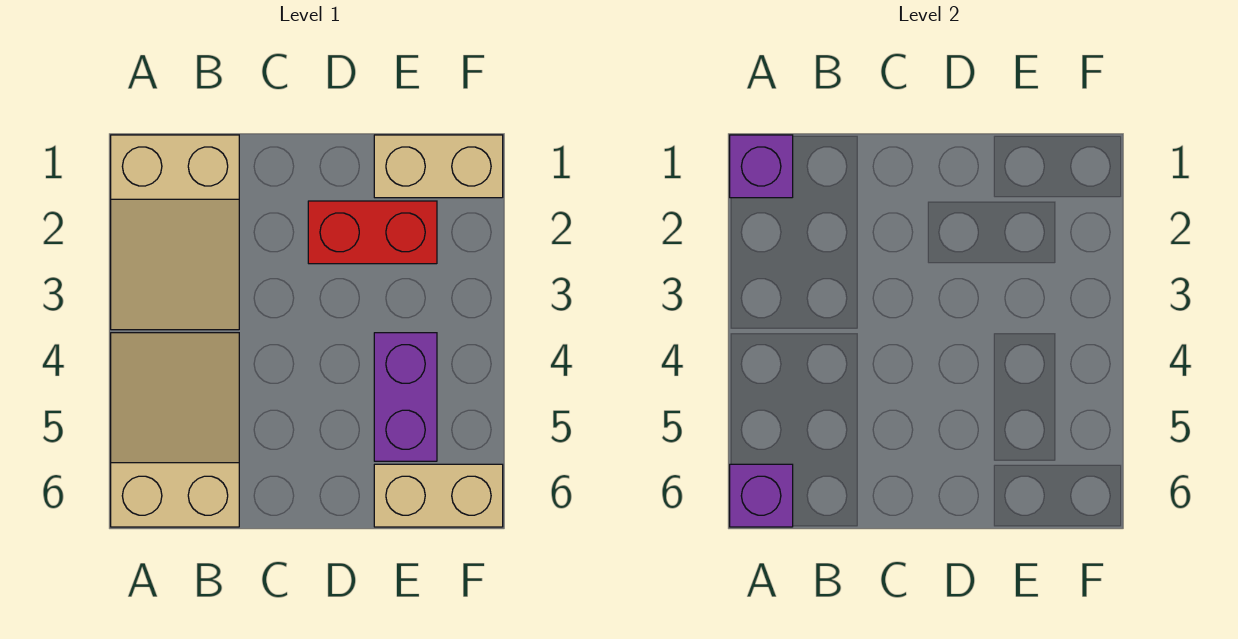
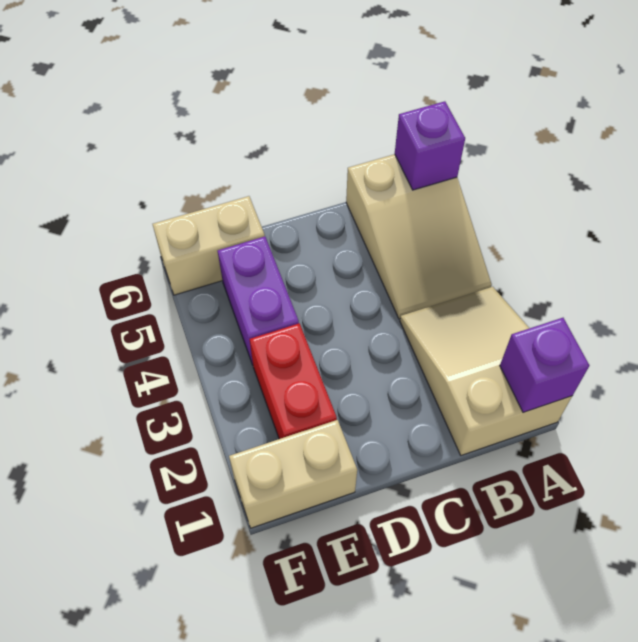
red brick D2:E2 level 1 -> red brick E2:E3 level 1

